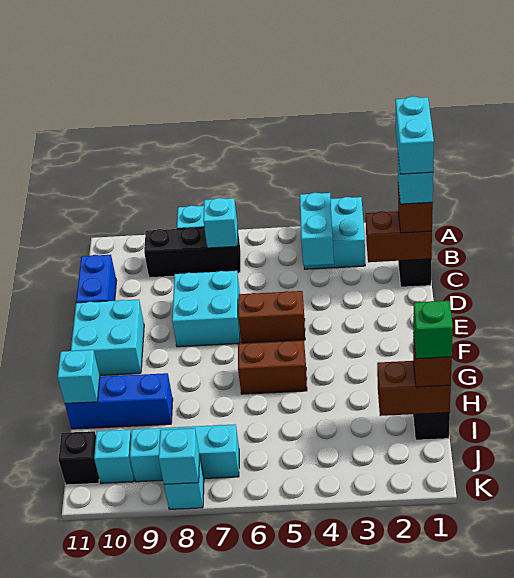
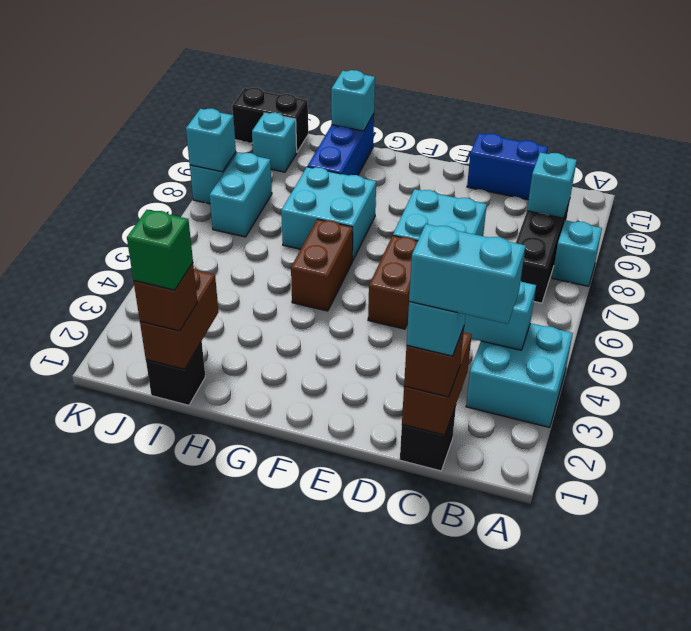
cyan brick B7 level 2 -> cyan brick B9 level 2
cyan brick E10:F11 level 1 -> cyan brick G7:H8 level 1
cyan brick J7:J9 level 1 -> cyan brick J7:J8 level 1
black brick J11 level 1 -> black brick J11:K11 level 1

